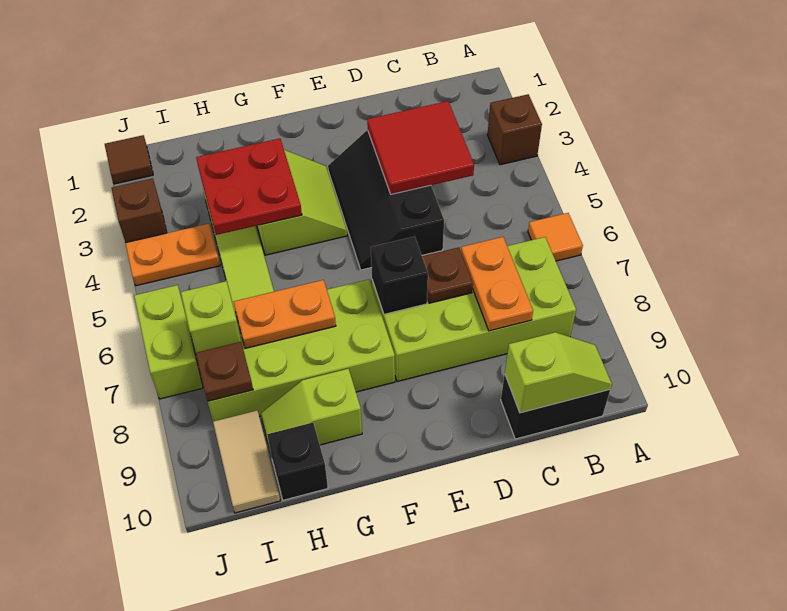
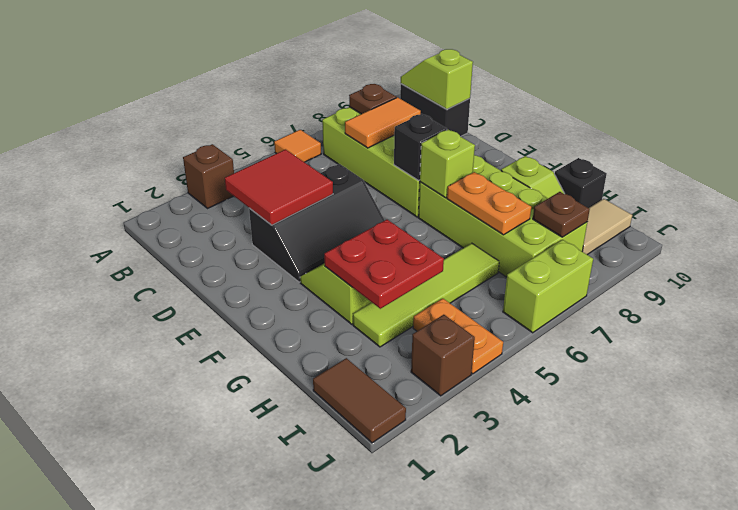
orange plate C7:C8 level 2 -> orange tile C7:C8 level 2
brown plate D7 level 2 -> brown plate B8 level 2
lime brick I7 level 2 -> lime brick F7 level 2
brown tile J1 level 1 -> brown tile I1:J1 level 1

